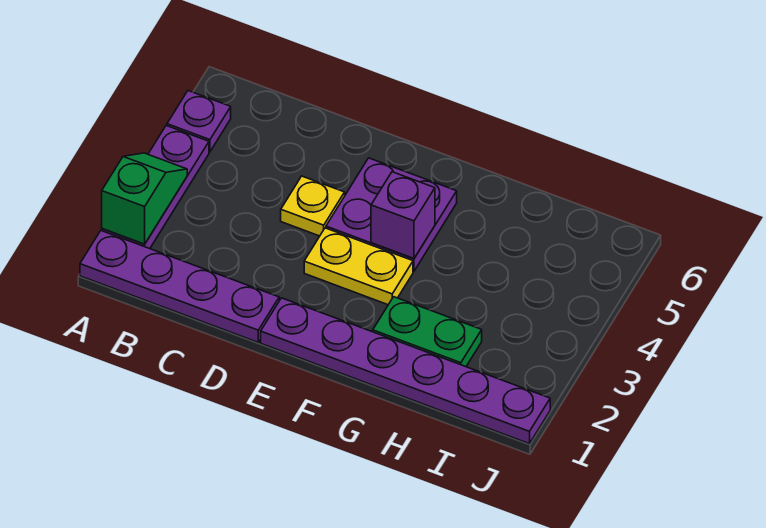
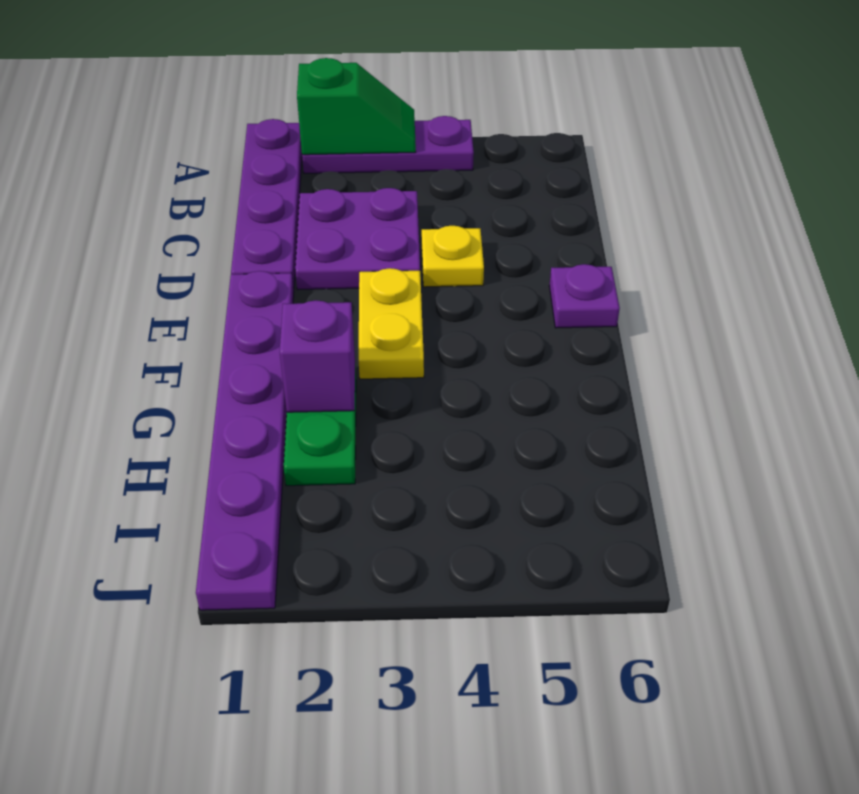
purple plate A5 level 1 -> purple plate E6 level 1
purple plate E4:F5 level 1 -> purple plate C2:D3 level 1
purple brick F4 level 2 -> purple brick G2 level 2

